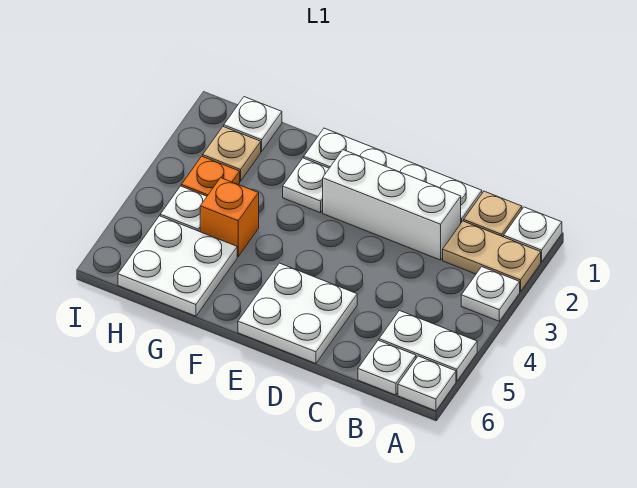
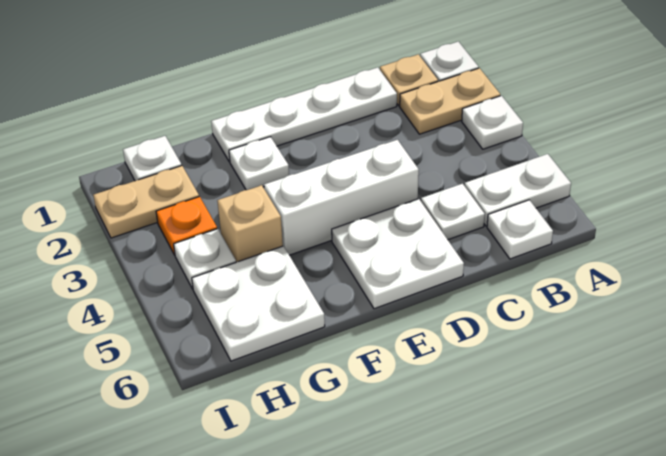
white plate A6 level 1 -> white plate C5 level 1
white brick C2:E2 level 1 -> white brick D4:F4 level 1
orange brick G4 level 1 -> tan brick G4 level 1
tan plate H2 level 1 -> tan plate H2:I2 level 1

